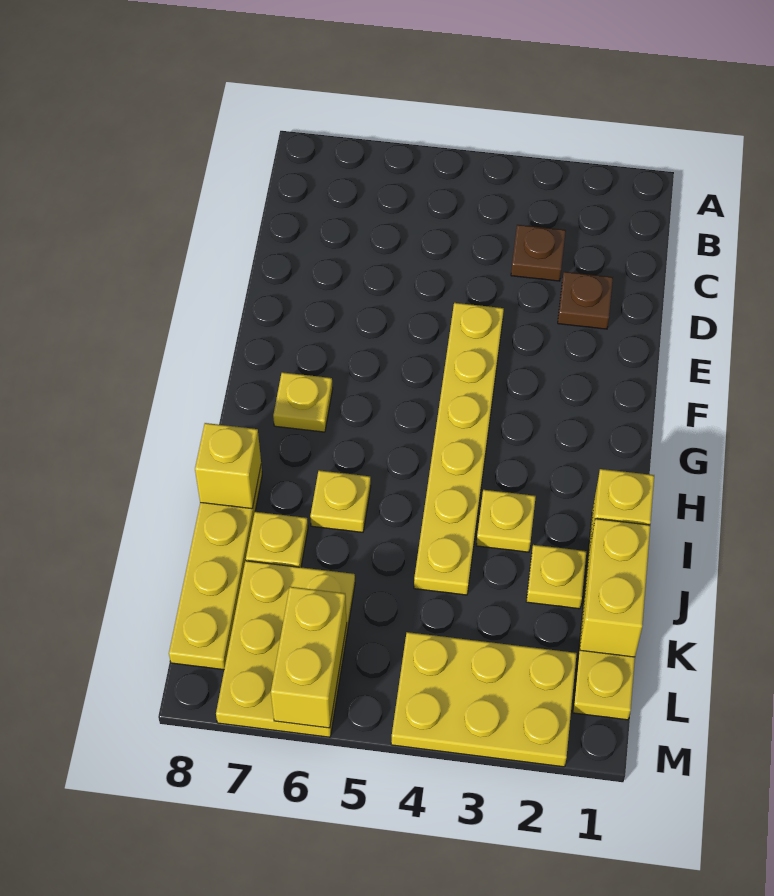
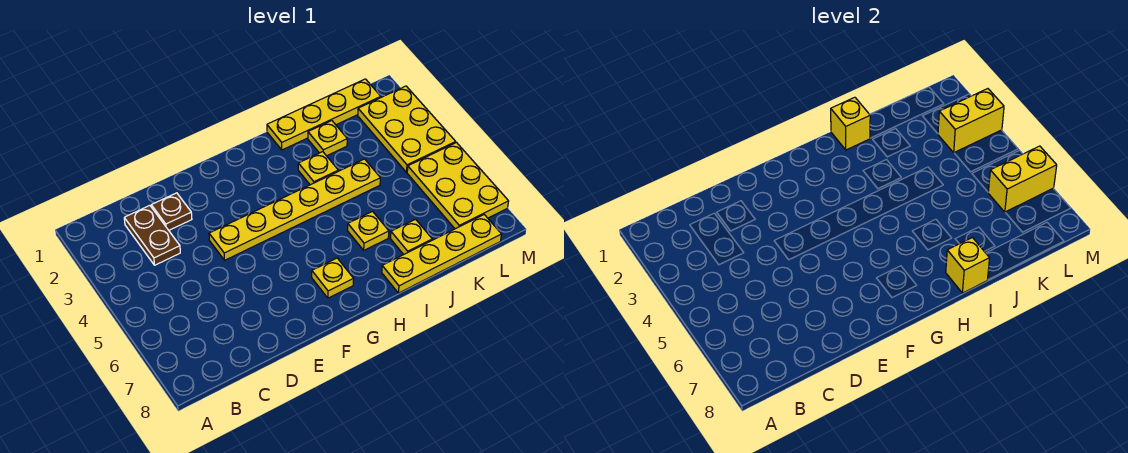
brown plate C3 level 1 -> brown plate C2:C3 level 1
yellow brick J1:K1 level 2 -> yellow brick L3:M3 level 2
yellow plate K6:M7 level 1 -> yellow plate L5:M7 level 1

